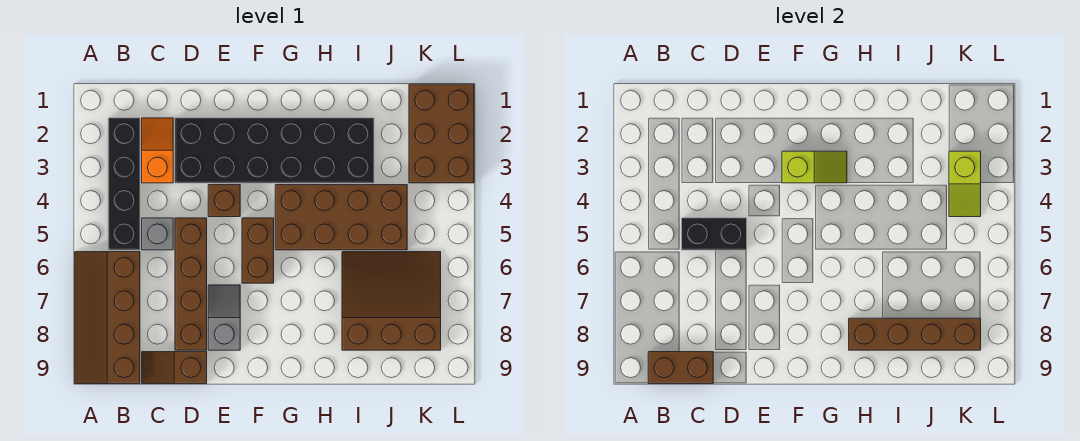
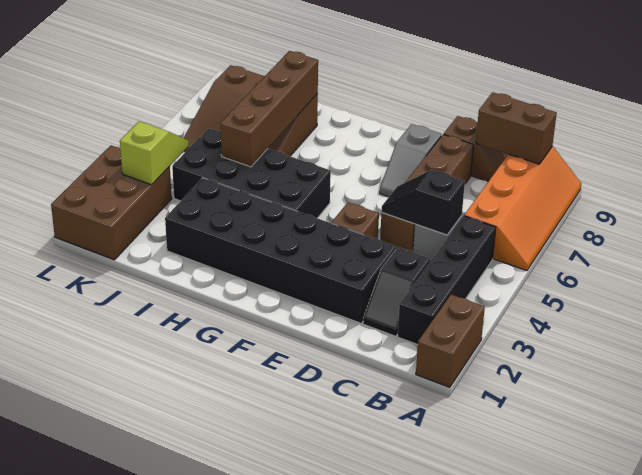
brown slope A6:B9 level 1 top B -> orange slope A6:B9 level 1 top B
orange slope C2:C3 level 1 top 3 -> black slope C2:C3 level 1 top 3
black brick C5:D5 level 2 -> black slope C5:D5 level 2 top C
lime slope F3:G3 level 2 top F -> none
brown brick F5:F6 level 1 -> brown brick A1:A2 level 1
brown brick G4:J5 level 1 -> black brick G4:J5 level 1
brown brick H8:K8 level 2 -> brown brick I5:I8 level 2

